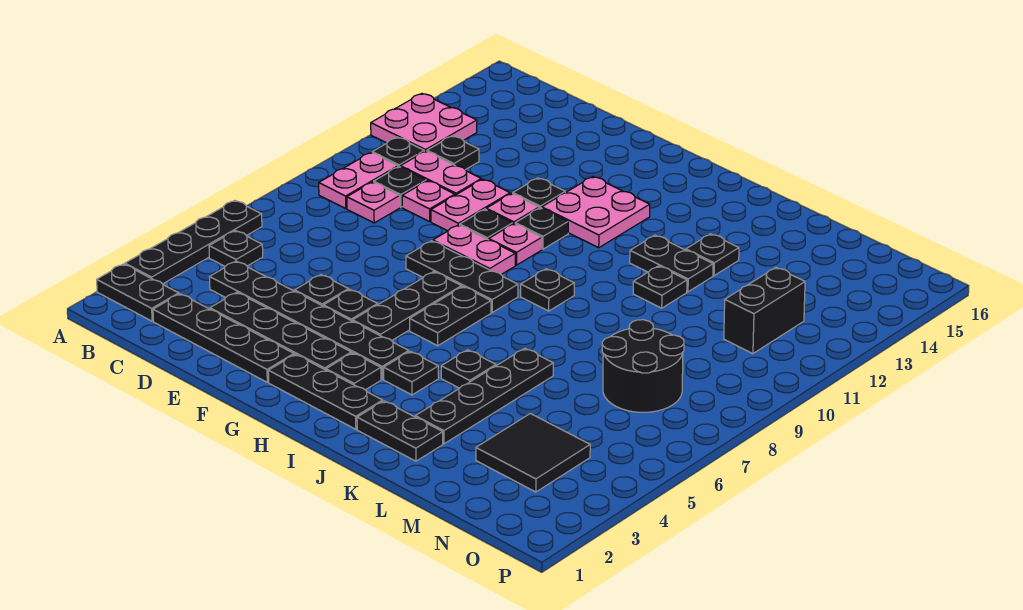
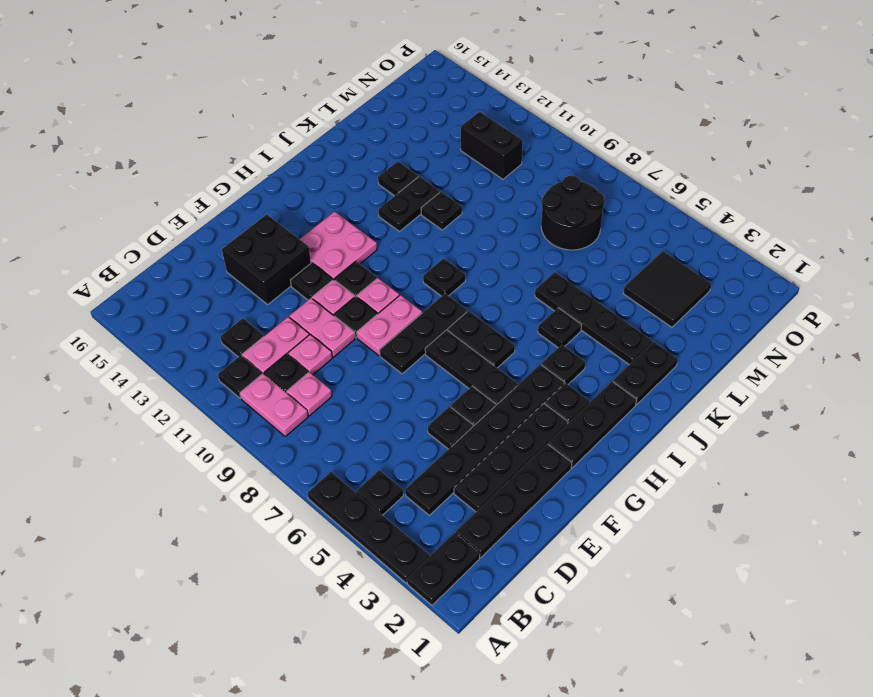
pink plate A12:B13 level 1 -> none
none -> black brick E13:F14 level 1

